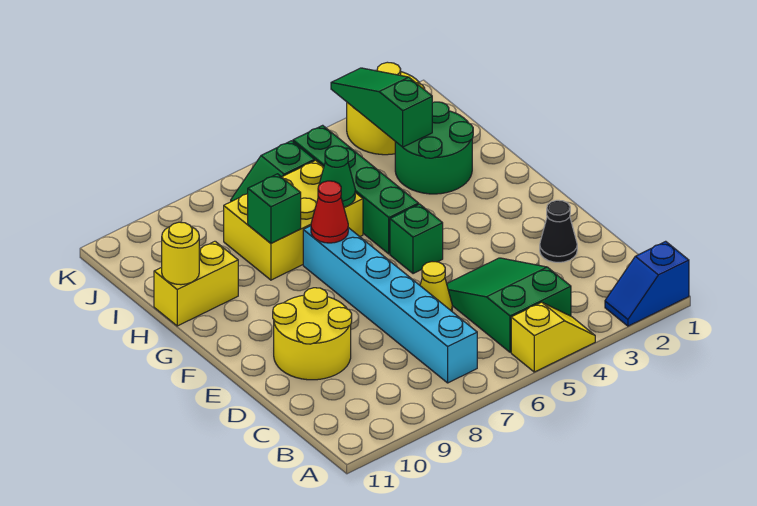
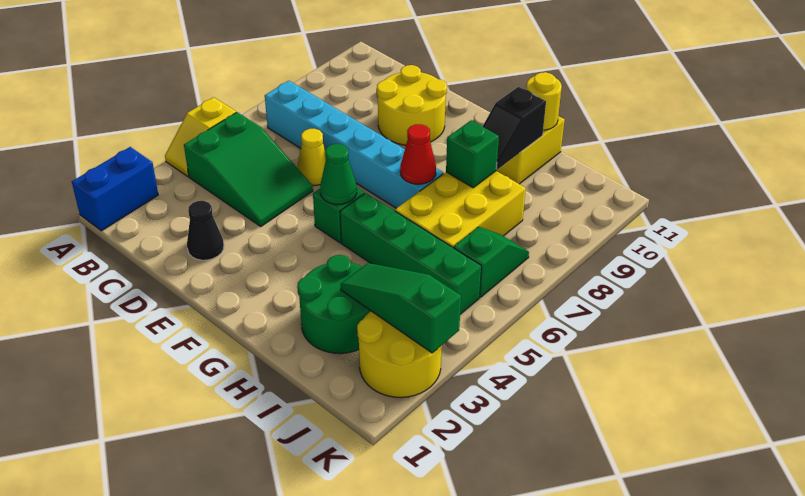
blue slope A1:A2 level 1 top 1 -> blue brick A1:A2 level 1
green cone H6 level 2 -> green cone F5 level 2
none -> black slope H9:H10 level 2 top 10
green slope I3:K3 level 2 top I -> green slope I3:K3 level 2 top K

